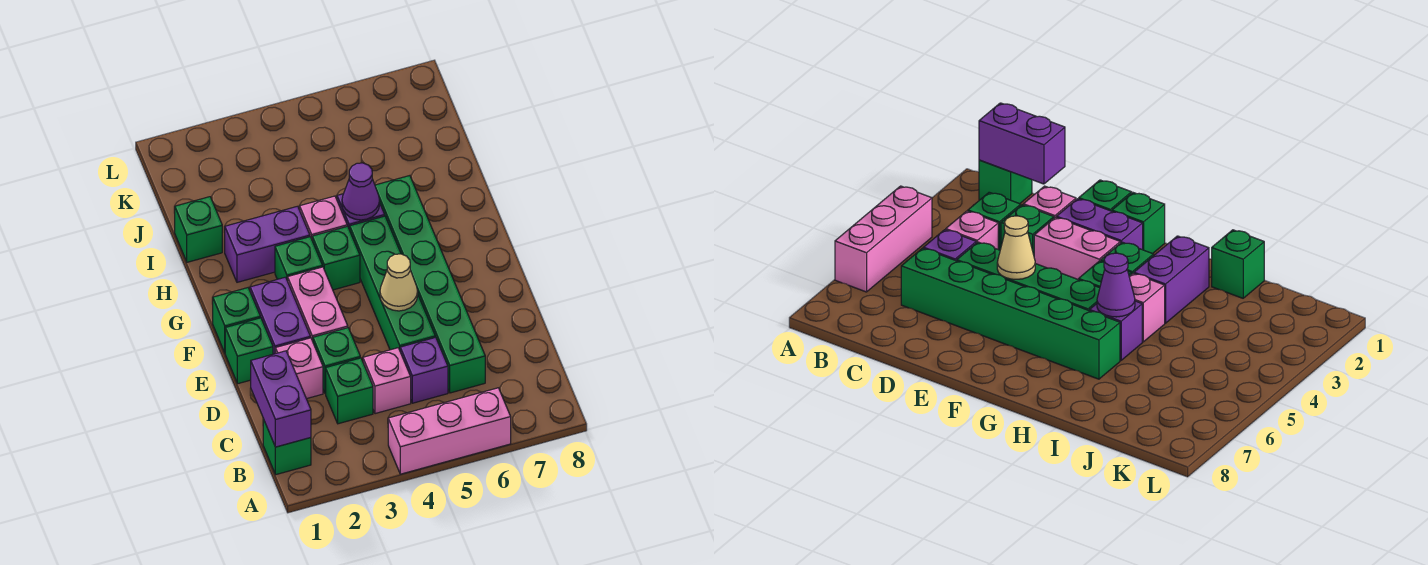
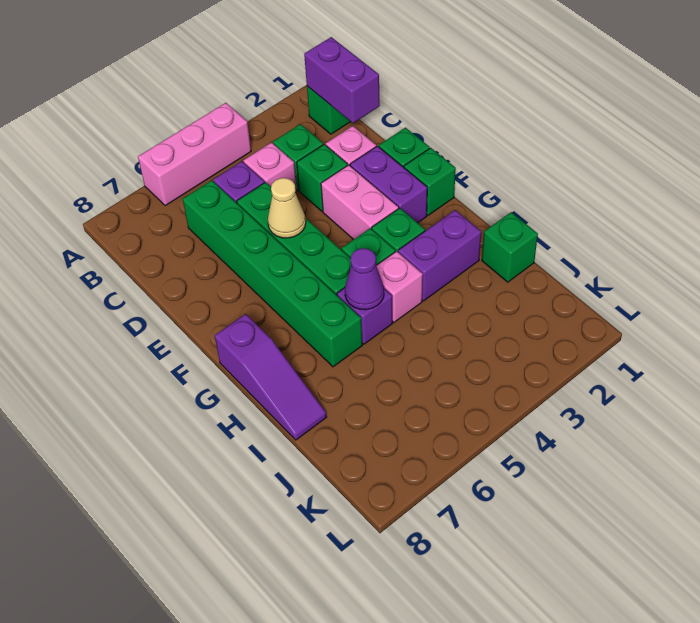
none -> purple slope G8:I8 level 1 top G

